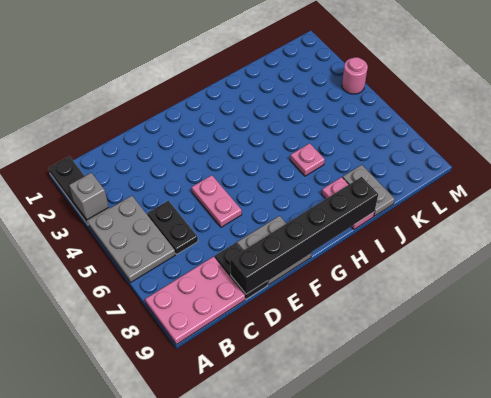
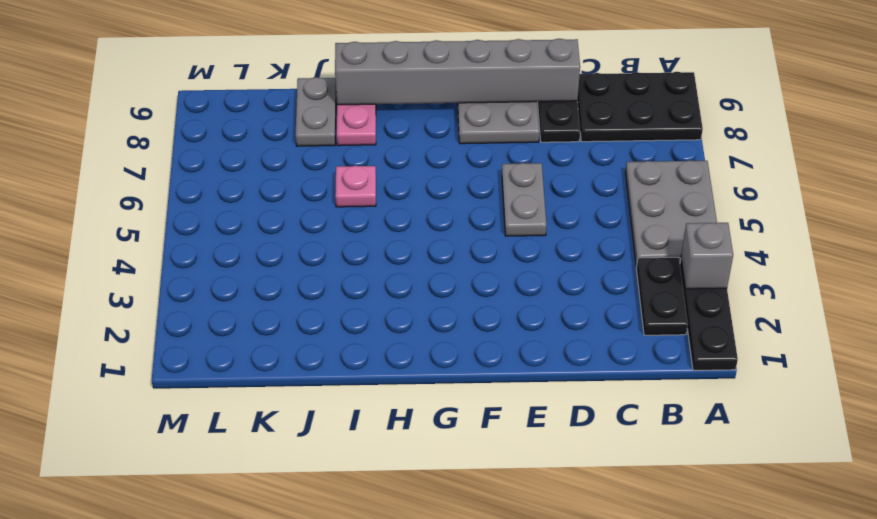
pink plate A8:C9 level 1 -> black plate A8:C9 level 1
black plate C5:C6 level 1 -> black plate B2:B3 level 1
black brick D9:I9 level 2 -> grey brick D9:I9 level 2
pink plate E5:E6 level 1 -> grey plate E5:E6 level 1
pink round brick M4 level 1 -> none

